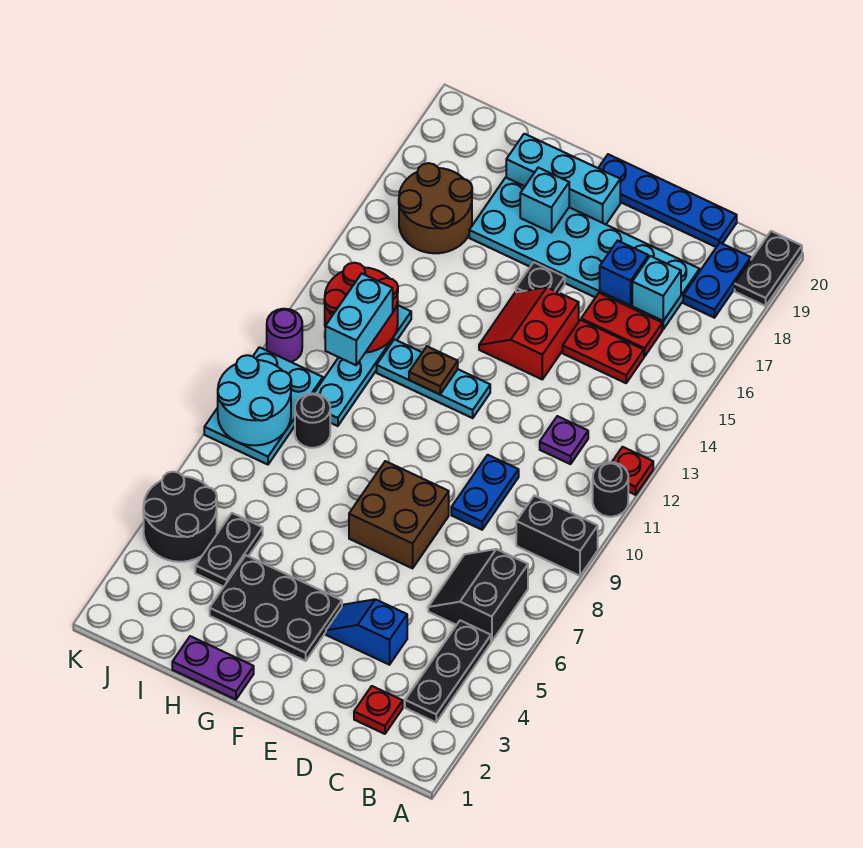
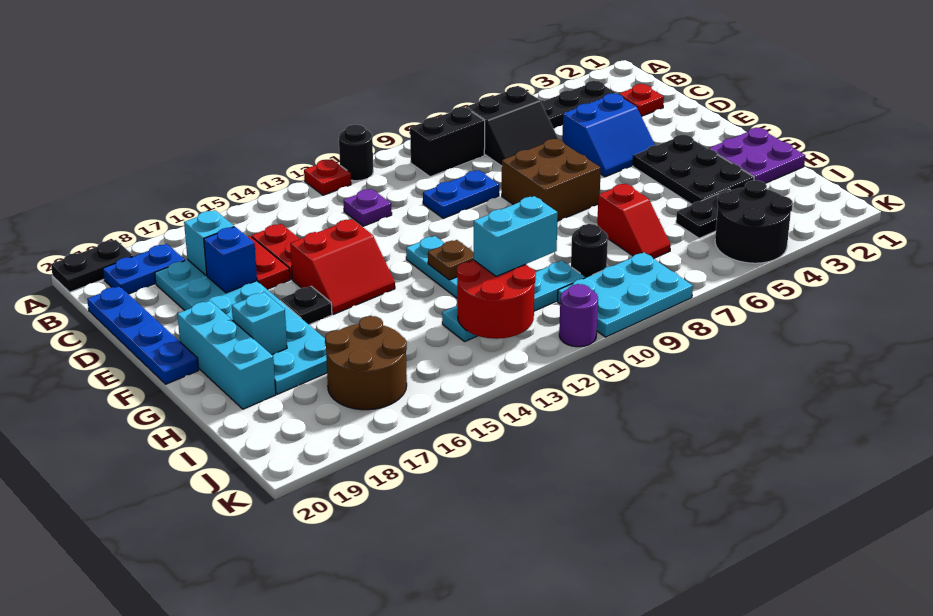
black brick A9:B9 level 1 -> black brick B8:B9 level 1
blue slope D4:E4 level 1 top D -> blue slope D4:E5 level 1 top D
purple plate G1:H1 level 1 -> purple plate G1:H2 level 1
none -> red slope H7:I7 level 1 top H
cyan round brick J8:K9 level 2 -> none

